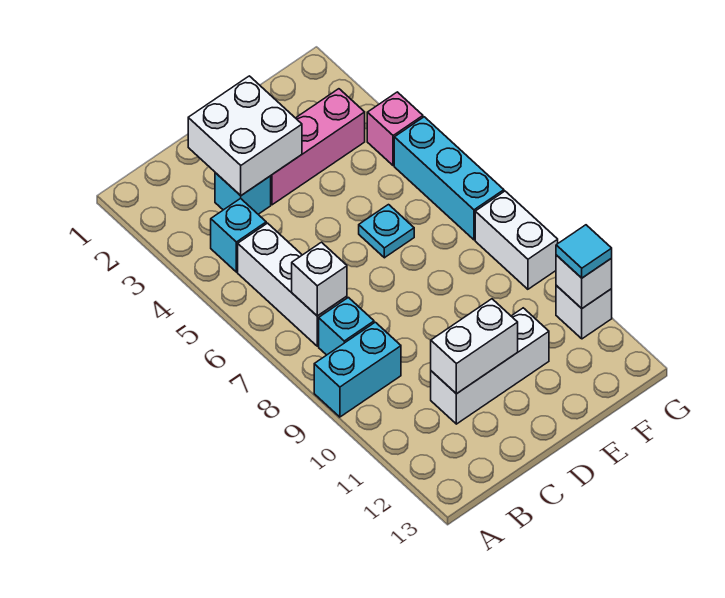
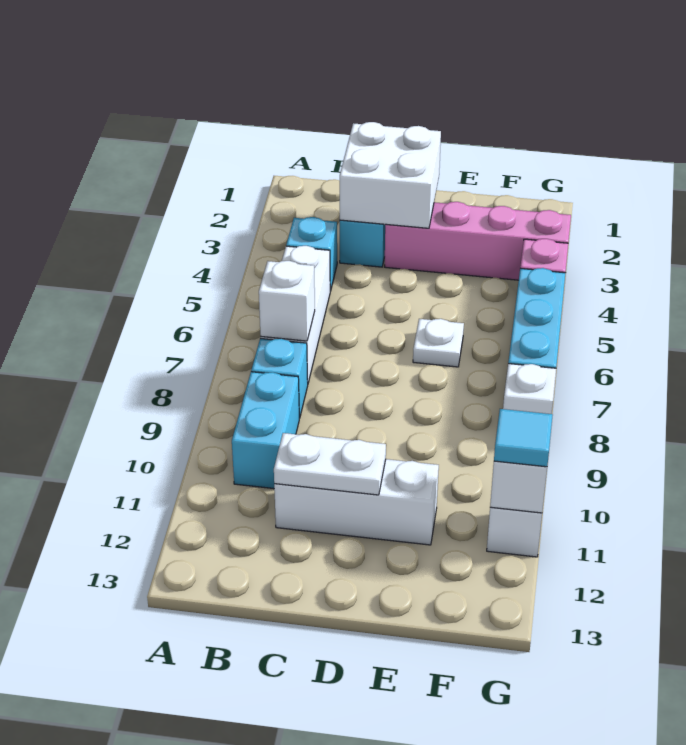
cyan brick A9:B9 level 1 -> cyan brick B9:B10 level 1
white brick C11:D11 level 2 -> white plate C11:D11 level 2
pink brick D3:F3 level 1 -> pink brick D3:G3 level 1
cyan plate E6 level 1 -> white plate E6 level 1
white brick G8:G9 level 1 -> white brick G8 level 1

